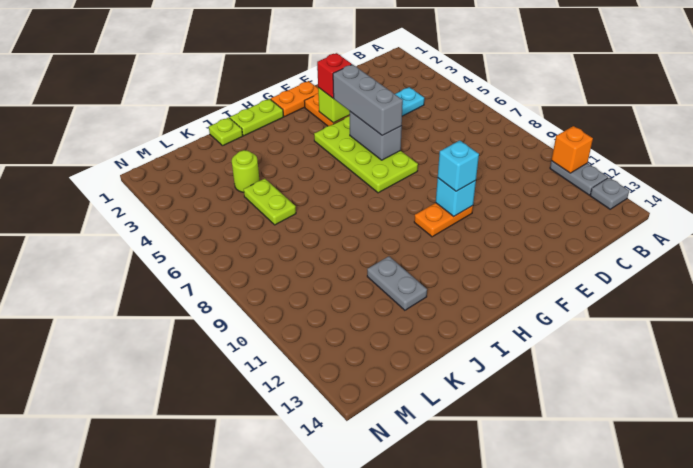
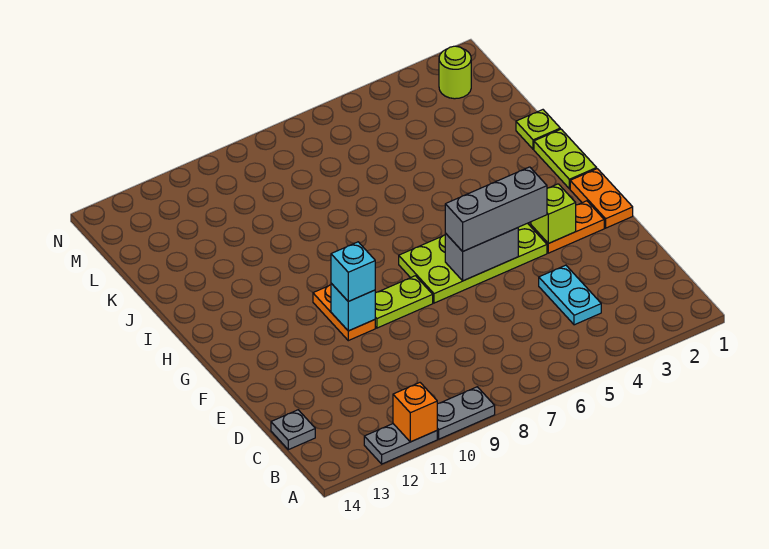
grey plate A13 level 1 -> grey plate C14 level 1
red brick F3 level 3 -> none
grey plate J11:J12 level 1 -> grey plate A9:A10 level 1
lime round brick K4 level 1 -> lime round brick M2 level 1
lime plate K5:K6 level 1 -> lime plate F8:F9 level 1

